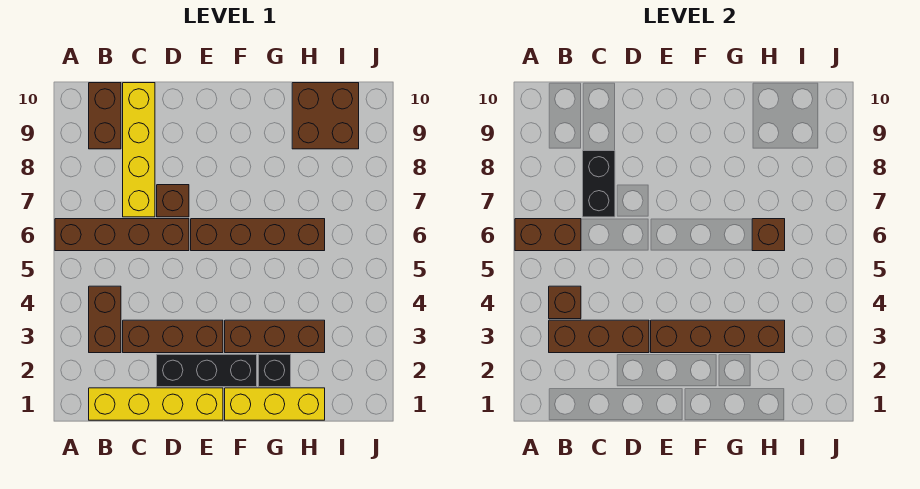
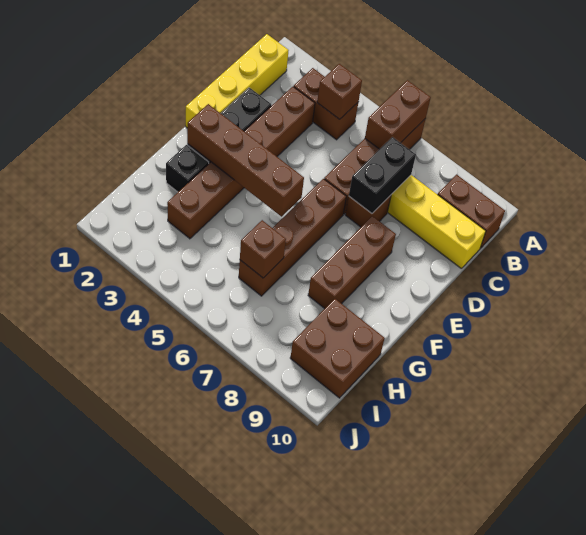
brown brick B3:D3 level 2 -> brown brick E8:G8 level 1
black brick C7:C8 level 2 -> black brick C7:D7 level 2
brown brick E3:H3 level 2 -> brown brick F2:F5 level 2
yellow brick F1:H1 level 1 -> none

